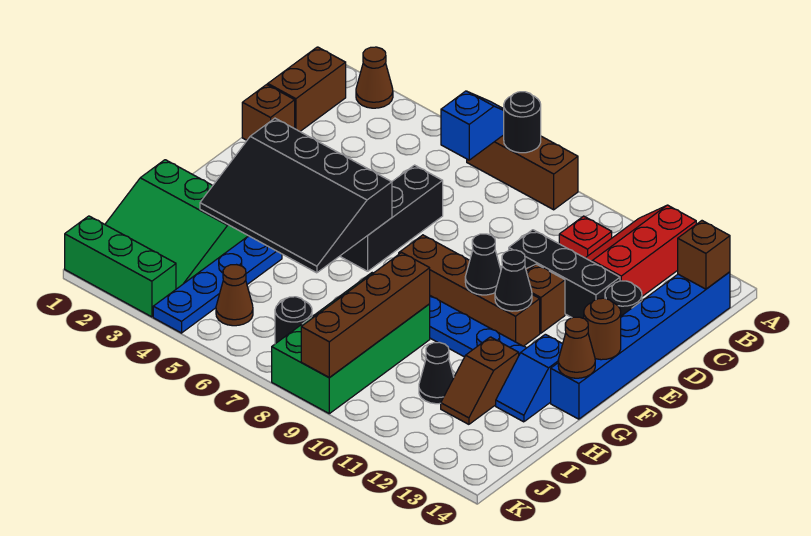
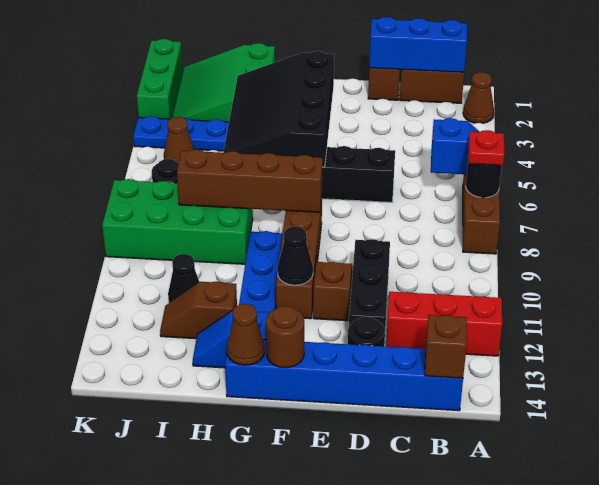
none -> blue brick B1:D1 level 2
red plate B10 level 1 -> red plate A7 level 3
black cone F10 level 2 -> none
brown brick H9:K9 level 2 -> brown brick F8:I8 level 2

